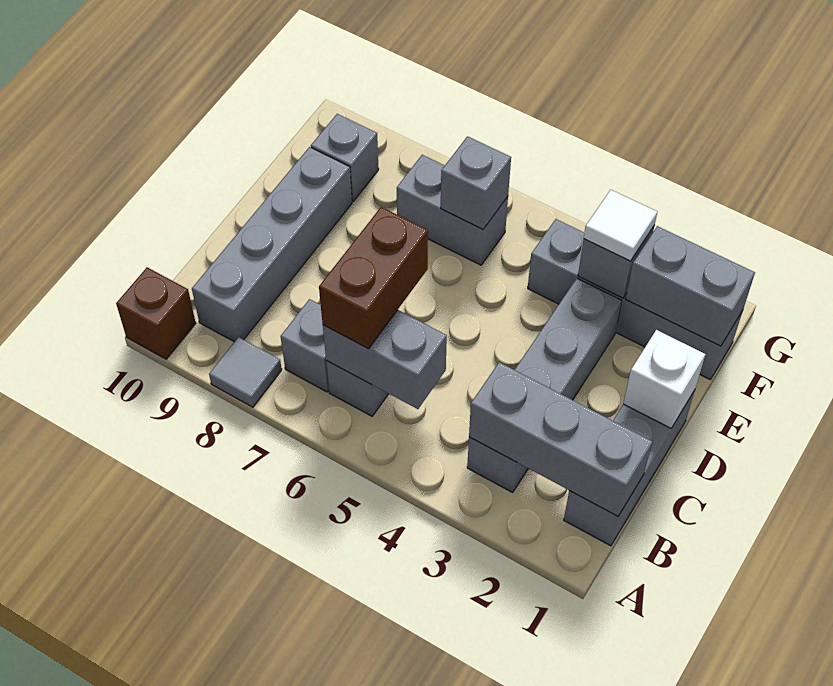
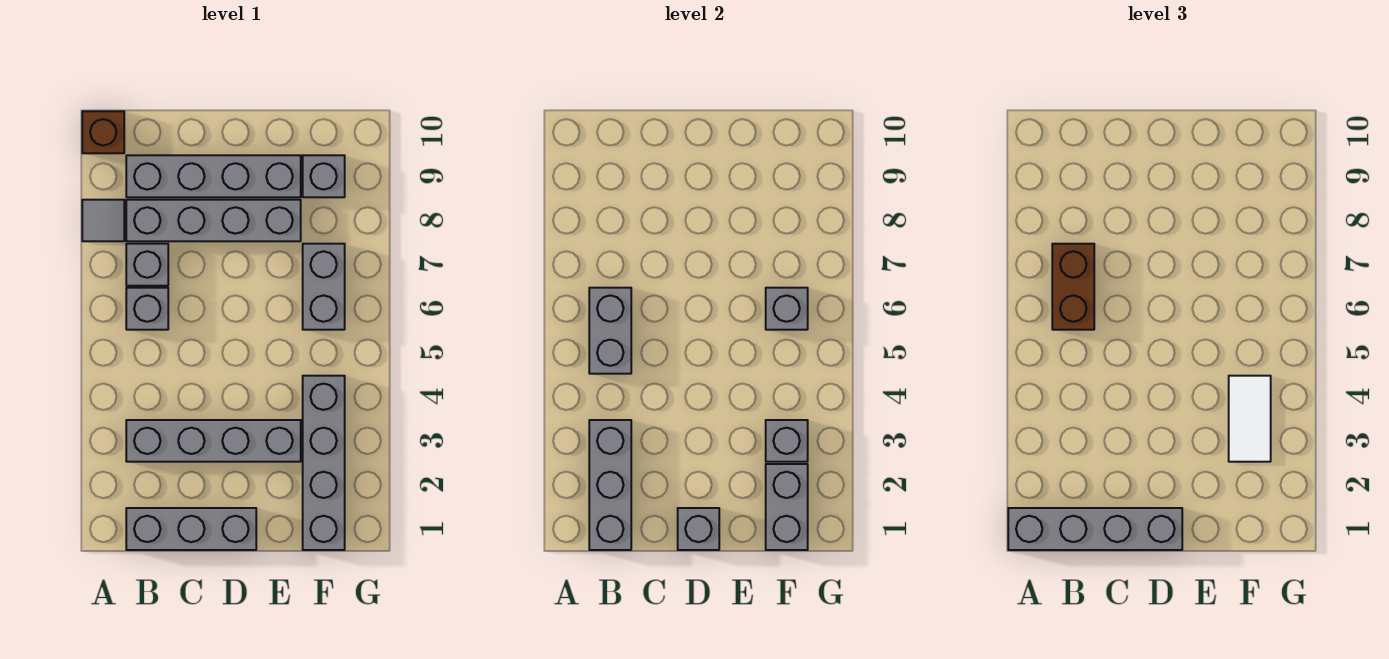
none -> grey brick A1:D1 level 3
brown brick B6:C6 level 3 -> brown brick B6:B7 level 3
none -> grey brick B8:E8 level 1
white brick D1 level 2 -> grey brick D1 level 2
white tile F3 level 3 -> white tile F3:F4 level 3

